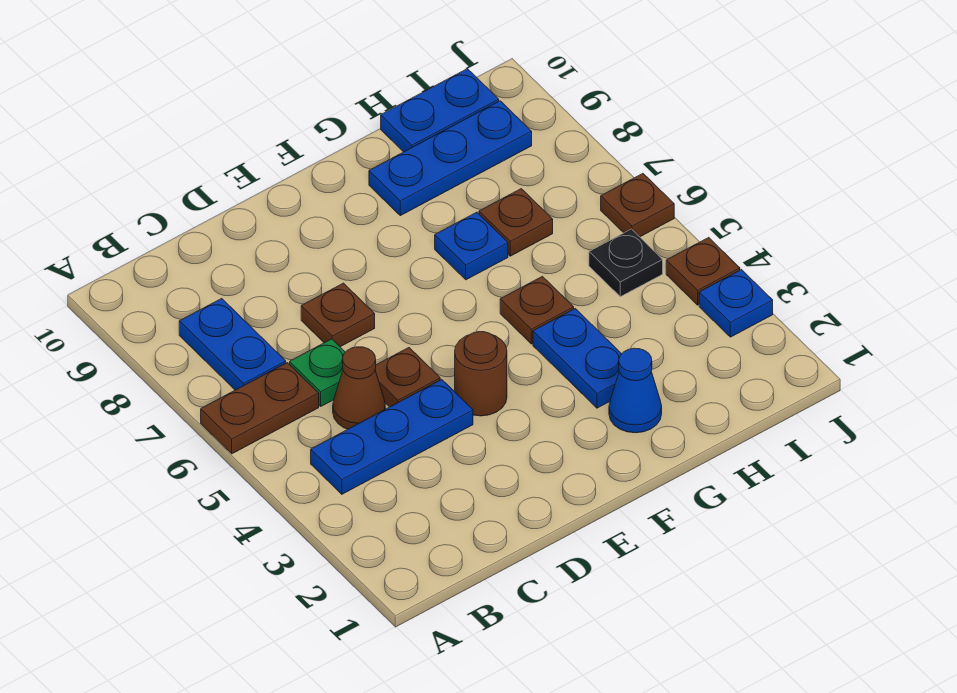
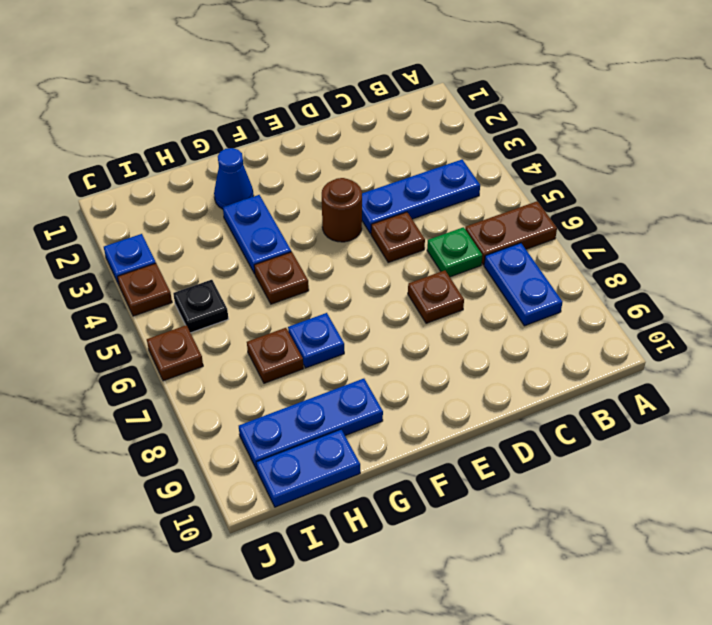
brown cone C5 level 1 -> none

